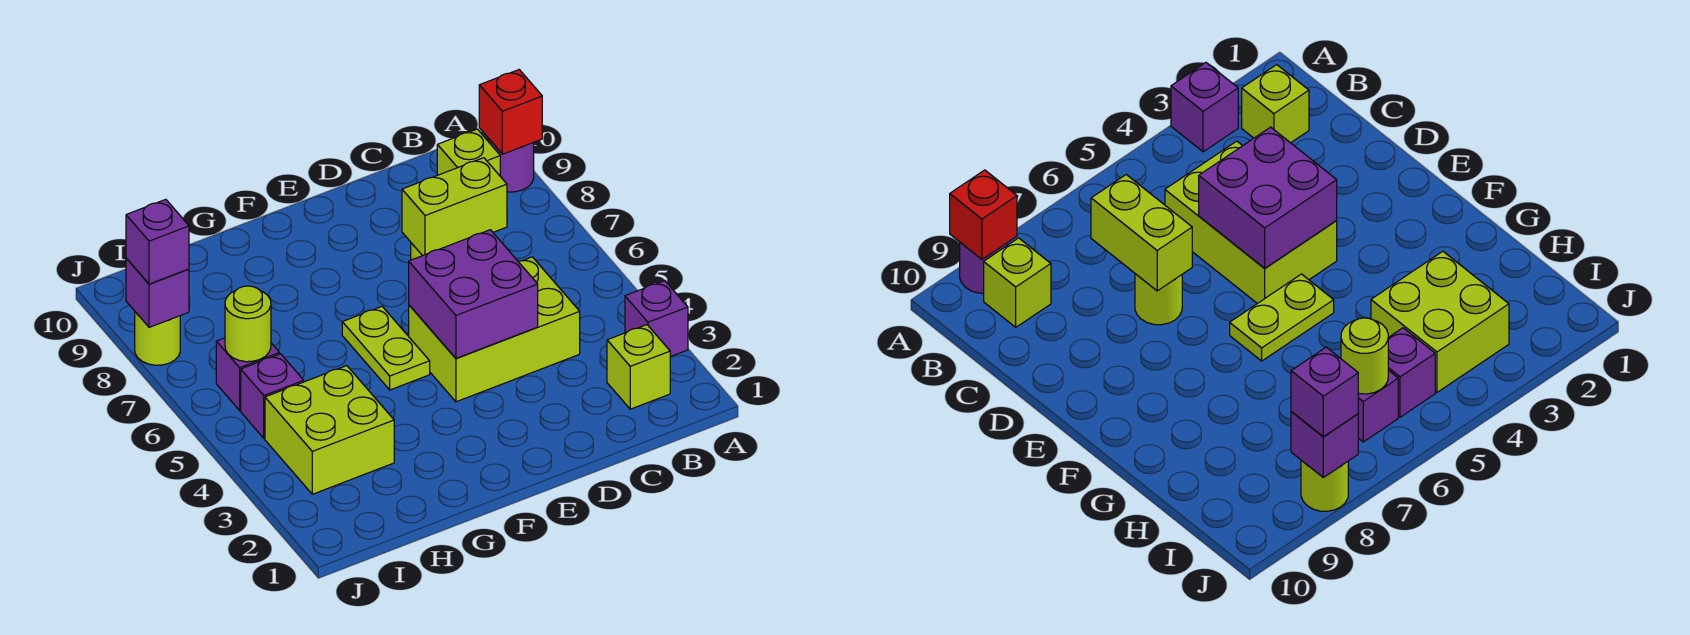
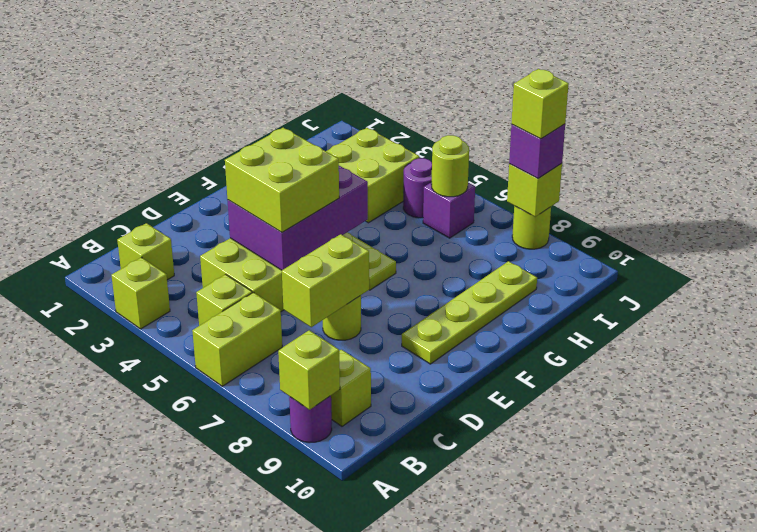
purple brick A3 level 1 -> lime brick A3 level 1
none -> lime brick A6:B6 level 1
red brick A9 level 2 -> lime brick A9 level 2
none -> lime brick B5 level 1
purple brick D4:E5 level 2 -> purple brick D4:F5 level 2
none -> lime brick D4:E5 level 3
none -> lime plate E9:H9 level 1
purple brick I5 level 1 -> purple round brick I5 level 1
purple brick J8 level 2 -> lime brick J8 level 2
none -> lime brick J8 level 4

